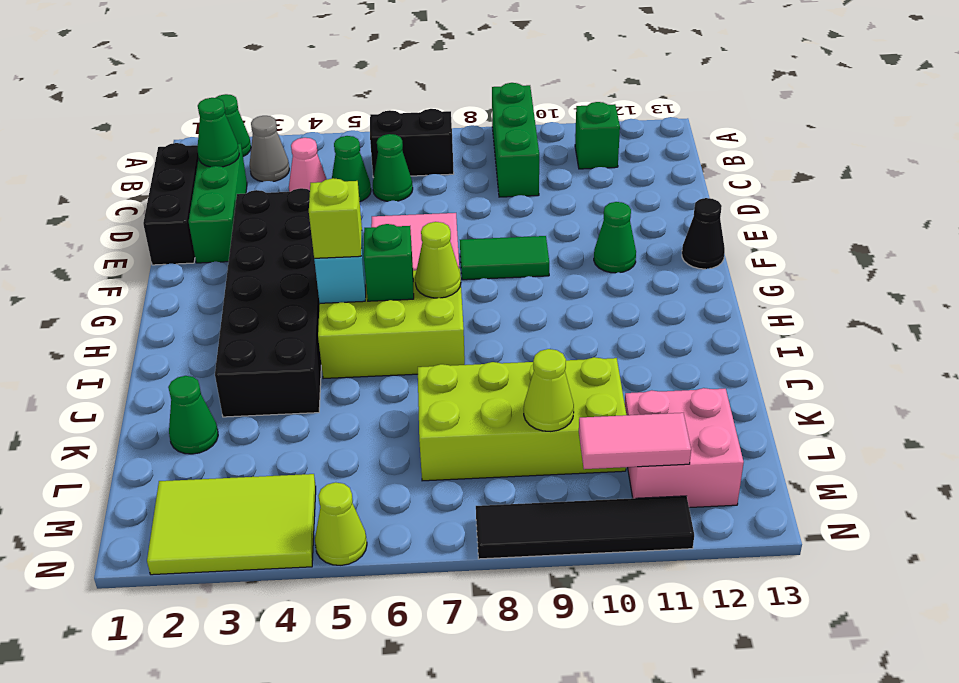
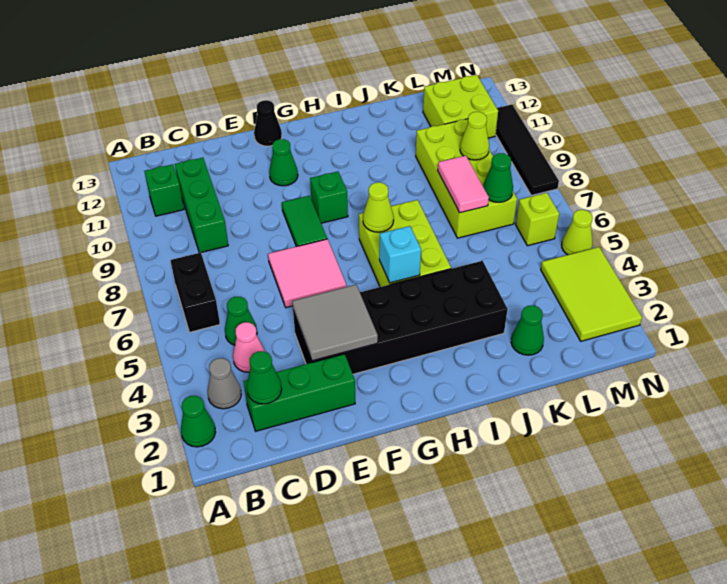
green brick A9:C9 level 1 -> green brick C9:C11 level 1
black brick C1:E1 level 1 -> none
green cone C6 level 1 -> green cone L7 level 2
none -> grey tile E3:F4 level 2
lime brick H5 level 3 -> lime brick M6 level 1
green brick H6 level 2 -> green brick G9 level 1
pink brick L11:M12 level 1 -> lime brick L11:M12 level 1
pink tile M10:M11 level 2 -> pink tile K7:K8 level 2

